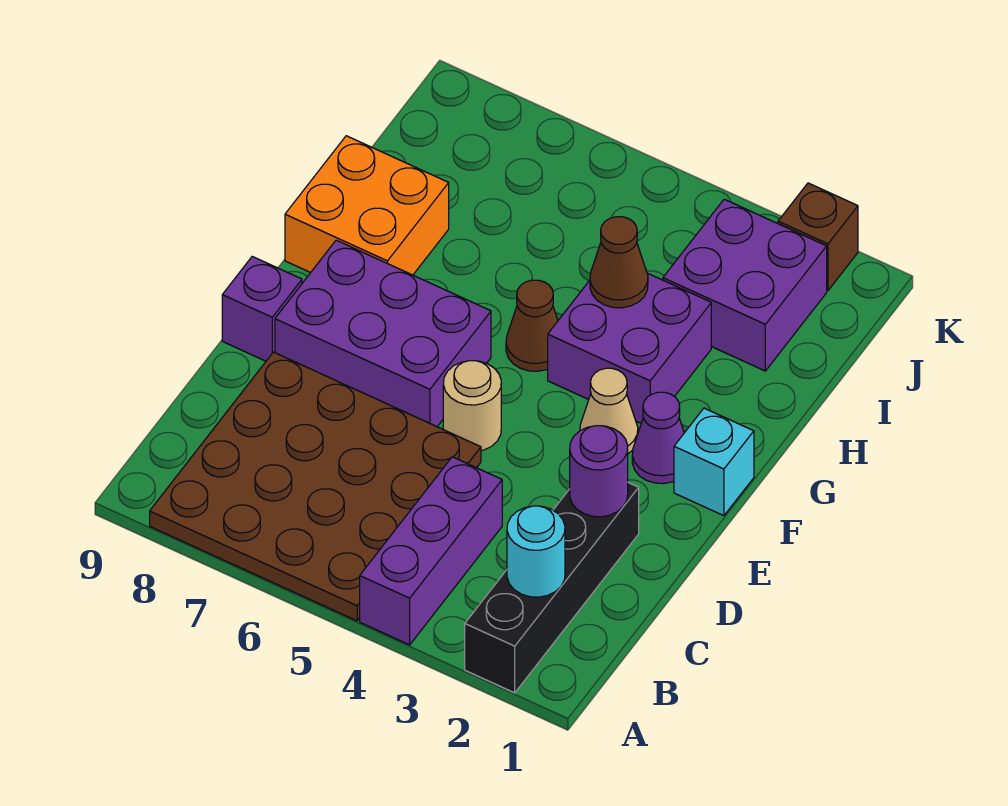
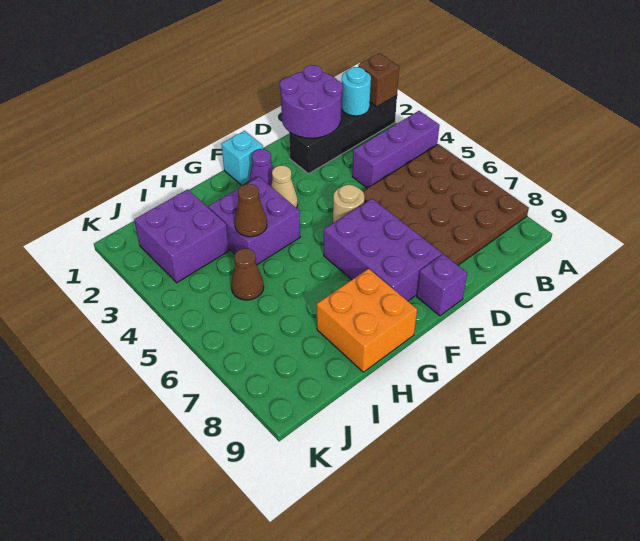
purple round brick D2 level 2 -> purple round brick C1:D2 level 2
brown cone G5 level 1 -> brown cone I5 level 1
brown brick K2 level 1 -> brown brick A2 level 2

